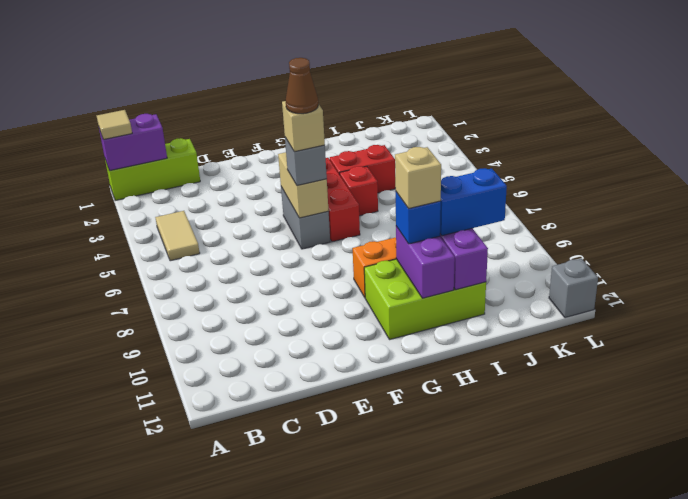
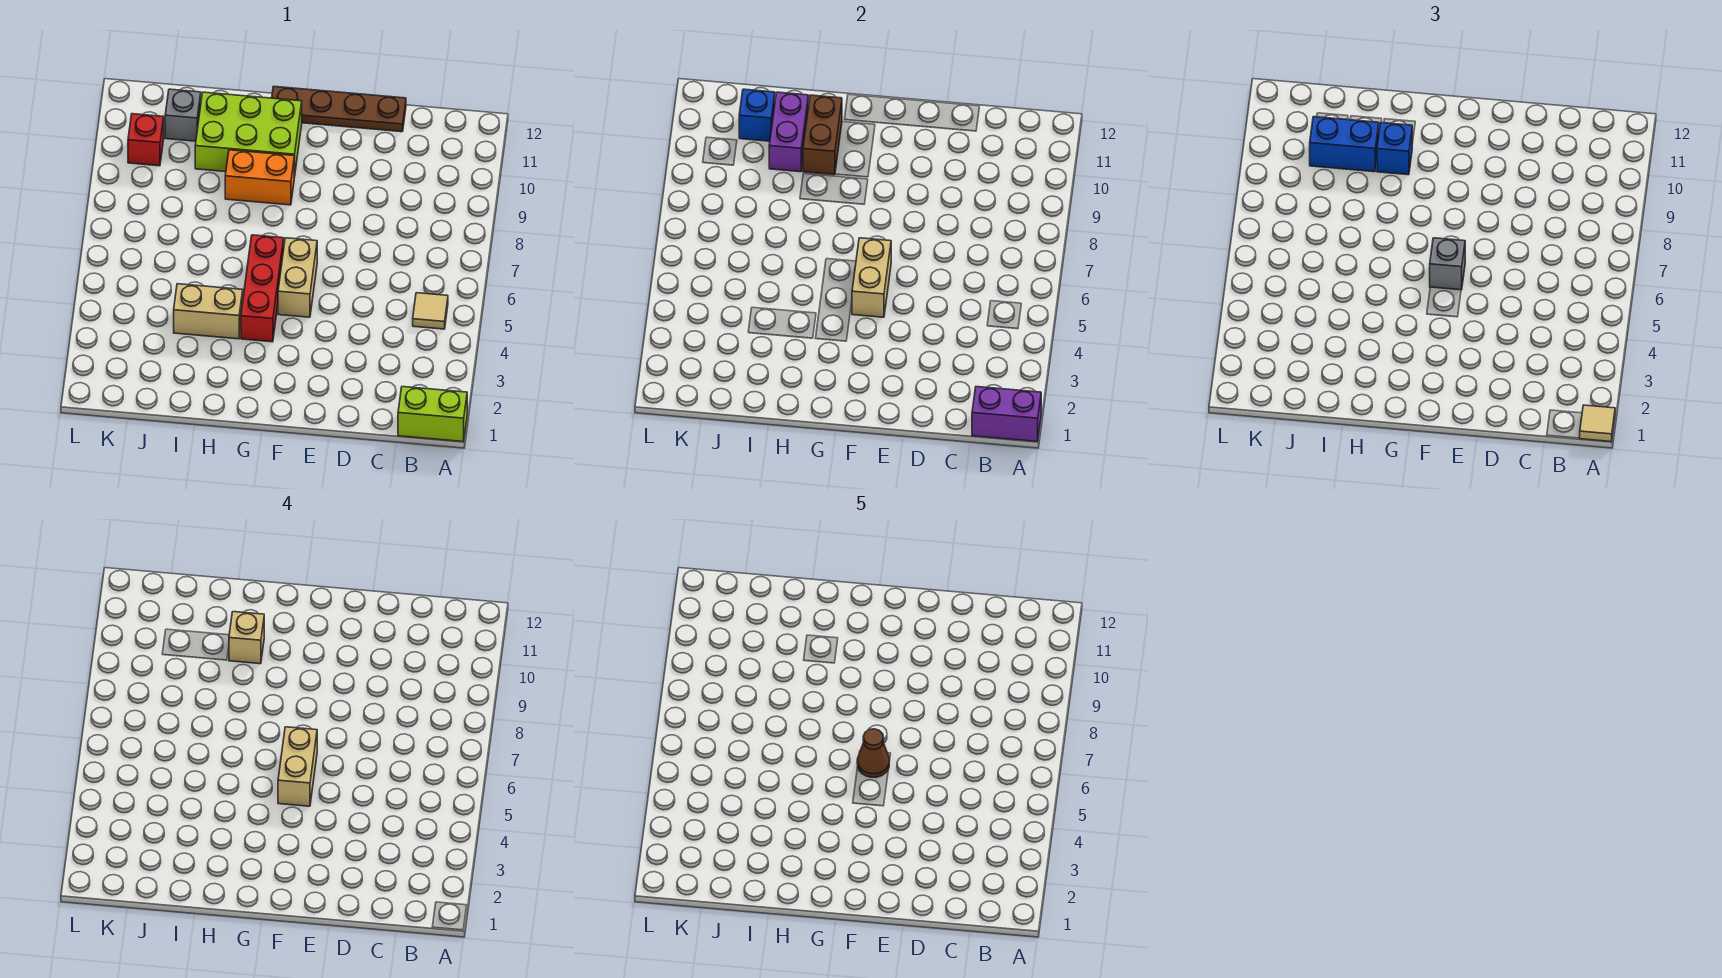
lime brick A1:C1 level 1 -> lime brick A1:B1 level 1
tan tile B4:B5 level 1 -> tan tile B5 level 1
none -> brown plate D12:G12 level 1
grey brick F5:F6 level 1 -> tan brick F5:F6 level 1
tan brick F6 level 4 -> tan brick F5:F6 level 4
red brick H4:I4 level 1 -> tan brick H4:I4 level 1
red brick H5 level 1 -> red brick K10 level 1
purple brick H10:H11 level 2 -> brown brick H10:H11 level 2
none -> blue brick J11 level 2
grey brick L12 level 1 -> grey brick J11 level 1

